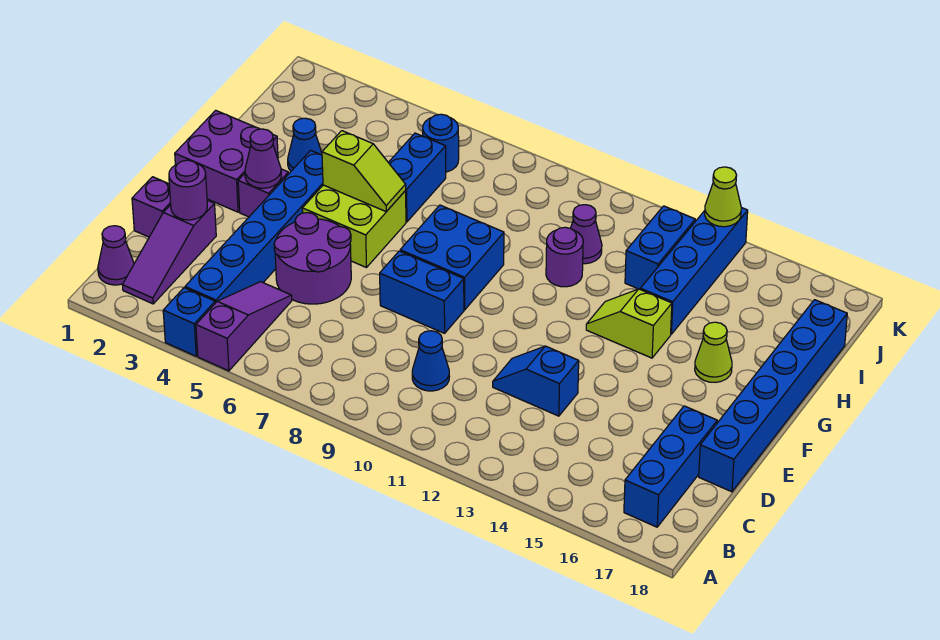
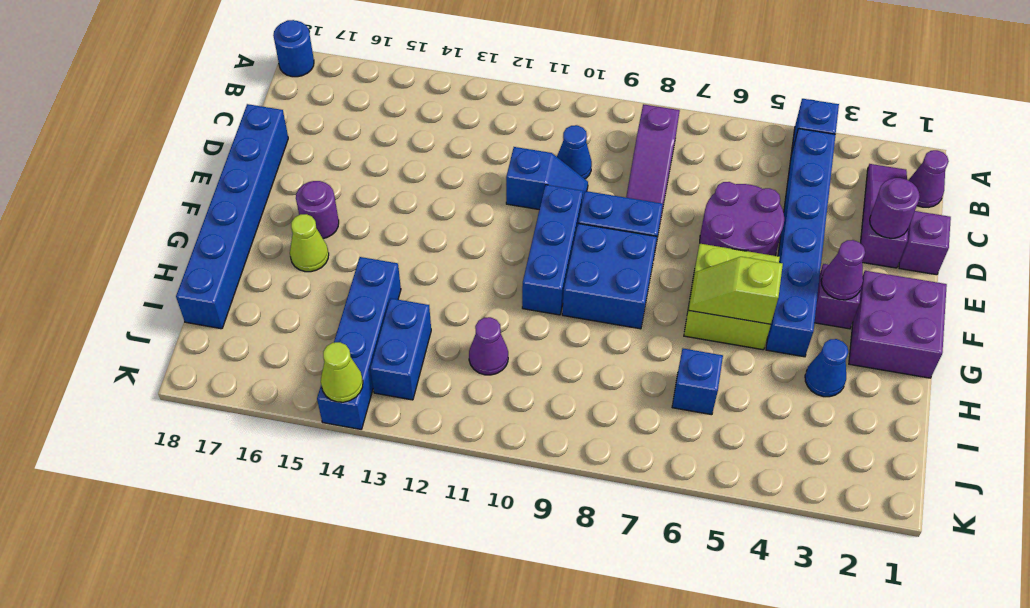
purple slope A5:C5 level 1 top A -> purple slope B8:D8 level 1 top B
blue brick B17:D17 level 1 -> blue brick E10:G10 level 1
blue slope D12:D13 level 1 top 13 -> blue slope D10:D11 level 1 top 11
lime slope G13:G14 level 1 top 14 -> none
blue brick H6:I6 level 1 -> blue brick I6 level 1
purple round brick H11 level 1 -> purple round brick F16 level 1
blue round brick J6 level 1 -> blue round brick A18 level 1

